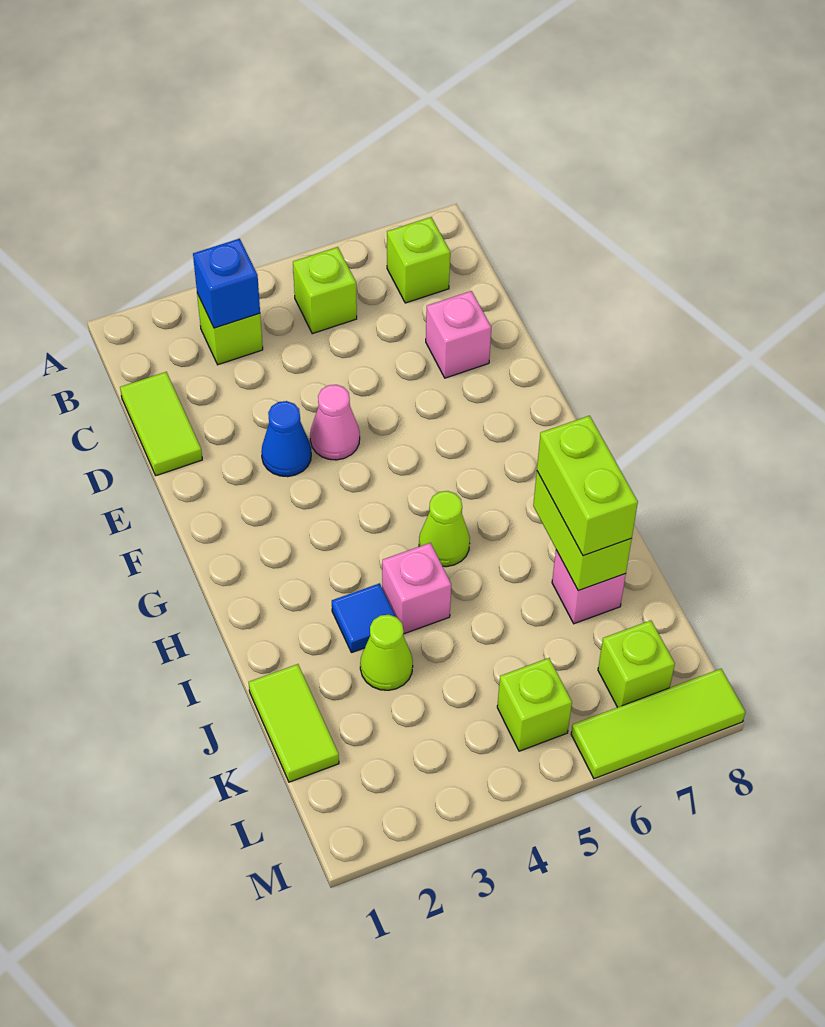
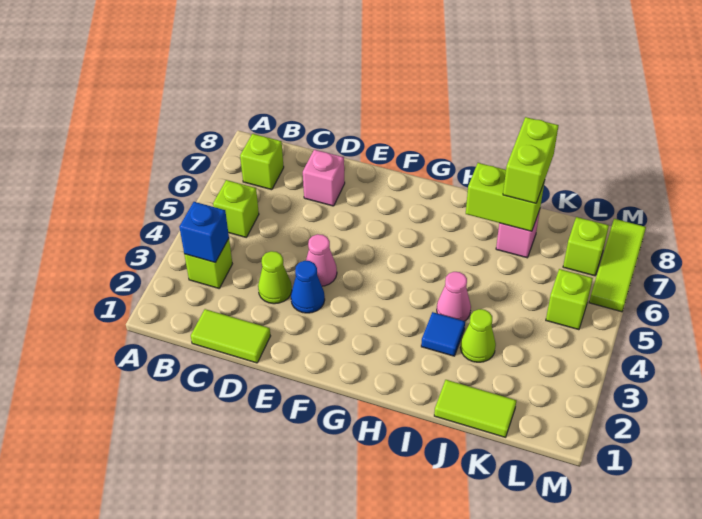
lime cone H5 level 1 -> lime cone D3 level 1
pink brick I4 level 1 -> pink cone I4 level 1
lime brick I7:J7 level 3 -> lime brick J7:J8 level 3

